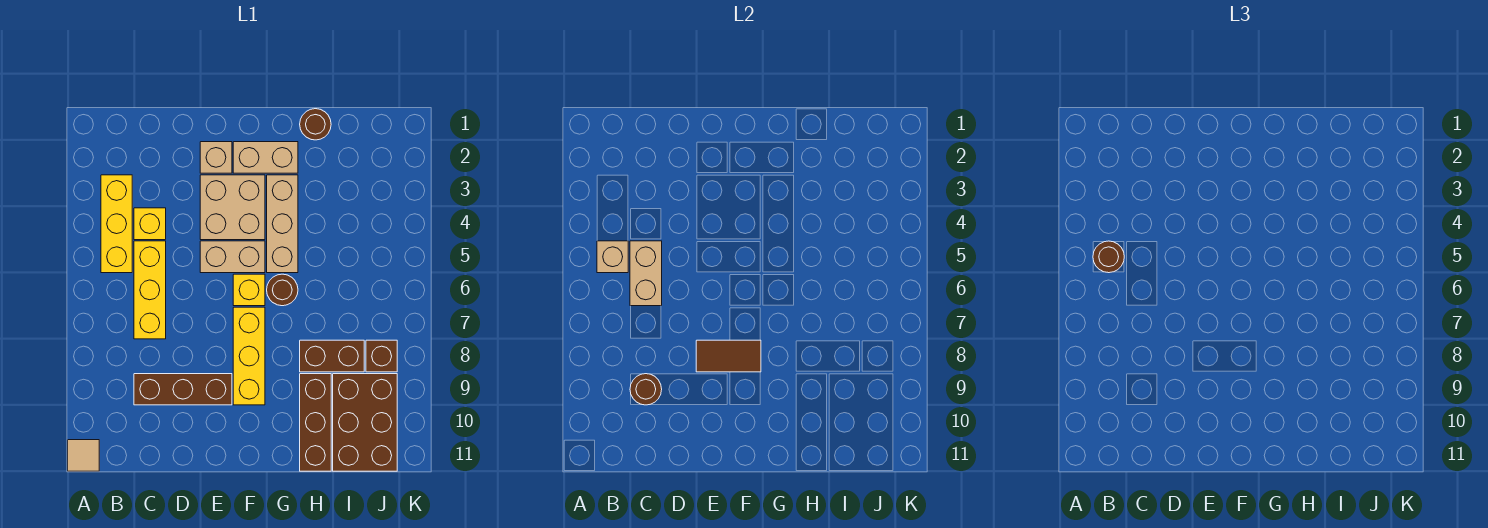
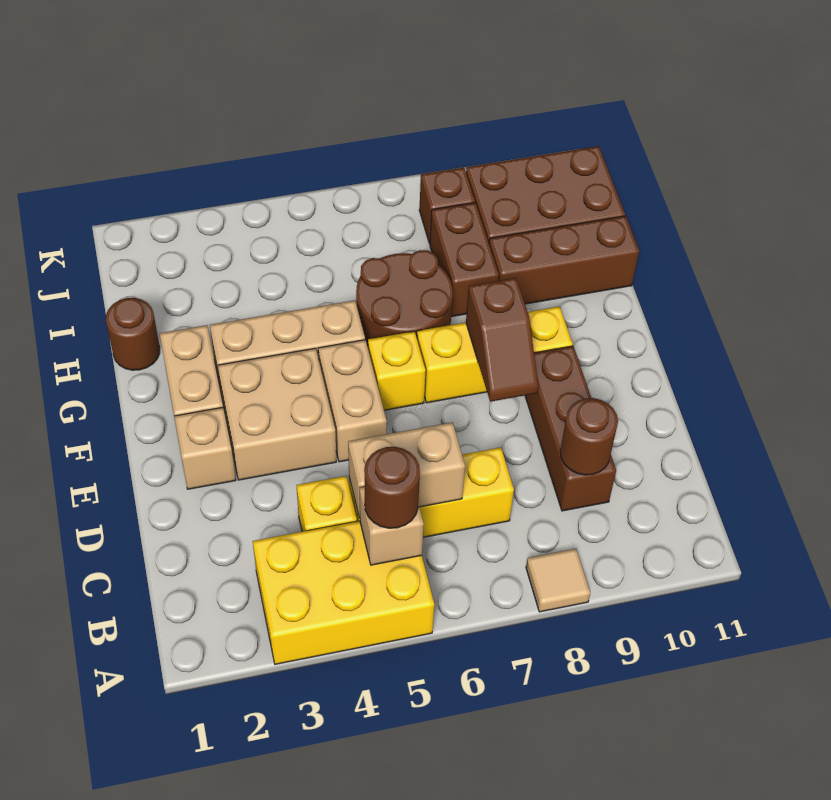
tan tile A11 level 1 -> tan tile A8 level 1
yellow brick B3:B5 level 1 -> yellow brick A3:B5 level 1
brown tile E8:F8 level 2 -> brown slope E8:F8 level 2 top F
brown round brick G6 level 1 -> brown round brick G6:H7 level 1

